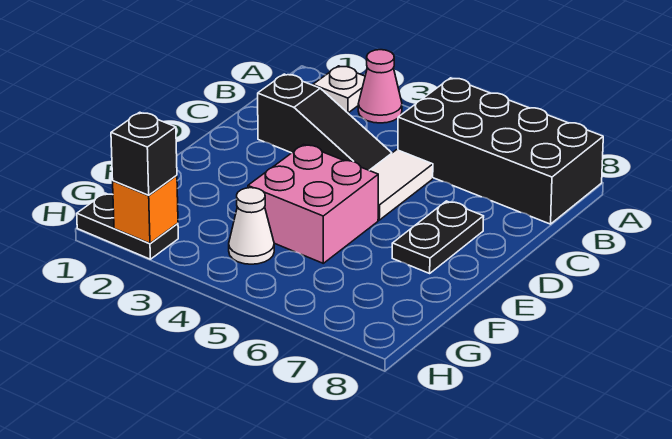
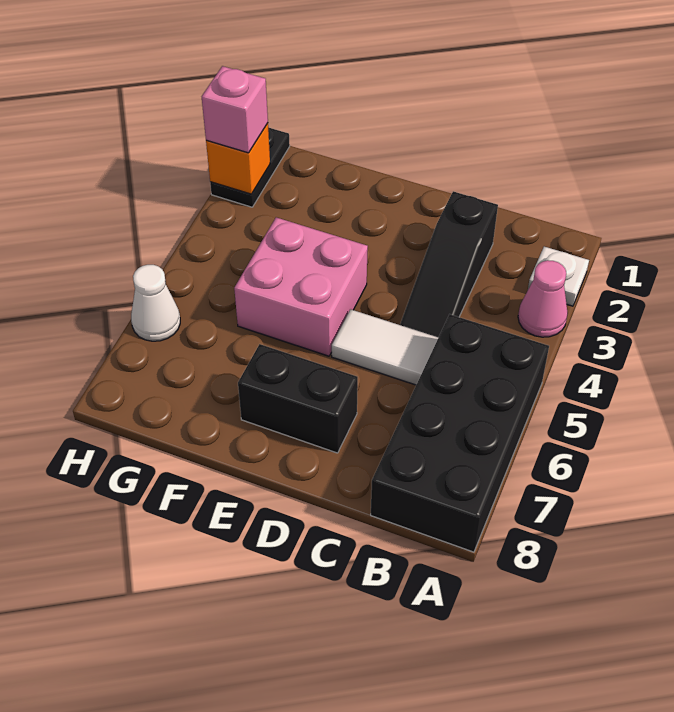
black plate D7:E7 level 1 -> black brick D7:E7 level 1
white cone G4 level 1 -> white cone H6 level 1
black brick H2 level 3 -> pink brick H2 level 3

